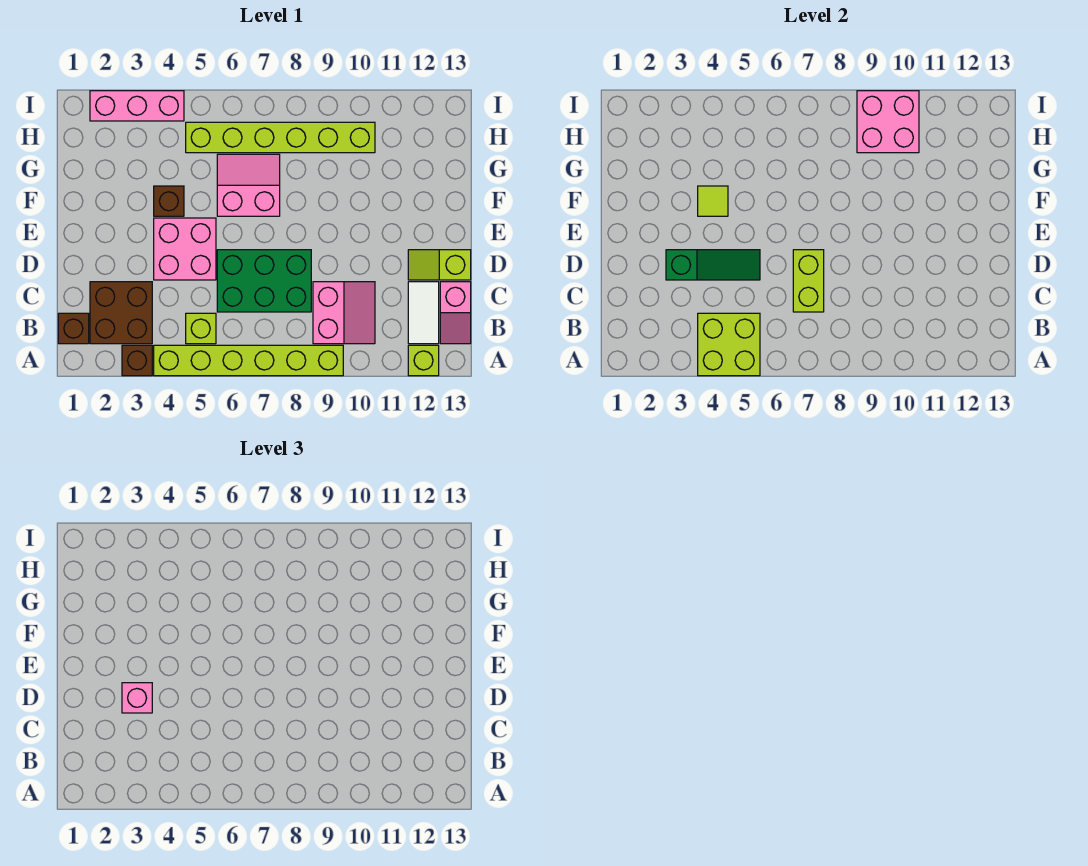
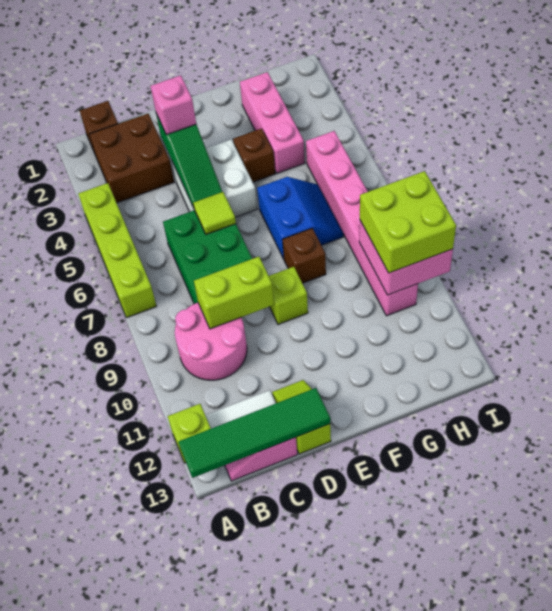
brown brick A3 level 1 -> brown brick F8 level 1
lime brick A4:A9 level 1 -> lime brick A4:A7 level 1
lime brick A4:B5 level 2 -> lime brick H9:I10 level 3
none -> green tile A13:D13 level 2
lime brick B5 level 1 -> lime brick E9 level 1
pink slope B9:C10 level 1 top 9 -> pink round brick B9:C10 level 1
lime brick C7:D7 level 2 -> lime brick C9:D9 level 2
pink brick D4:E5 level 1 -> white brick D4:E5 level 1
lime tile F4 level 2 -> lime tile D6 level 2
pink slope F6:G7 level 1 top F -> blue slope F6:G7 level 1 top F
lime brick H5:H10 level 1 -> pink brick H5:H10 level 1
pink brick I2:I4 level 1 -> pink brick G2:G4 level 1

